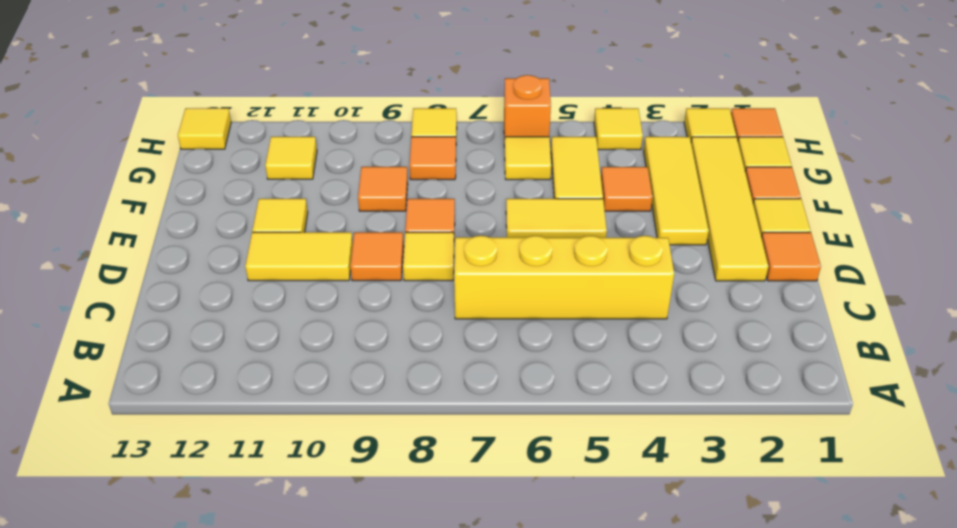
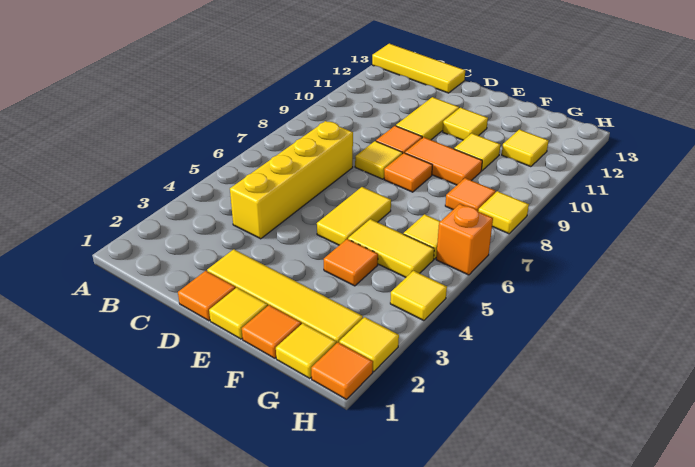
yellow tile E3:G3 level 1 -> yellow tile A13:C13 level 1
orange tile F9 level 1 -> orange tile E9:F9 level 1
yellow tile H13 level 1 -> yellow tile F10 level 1

